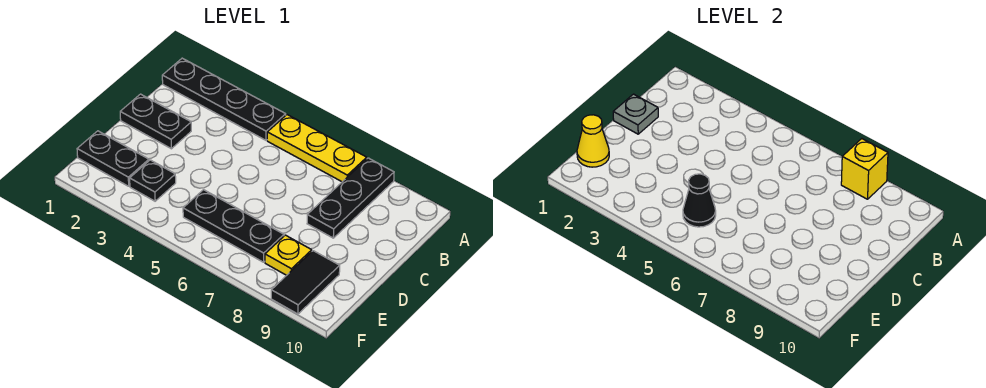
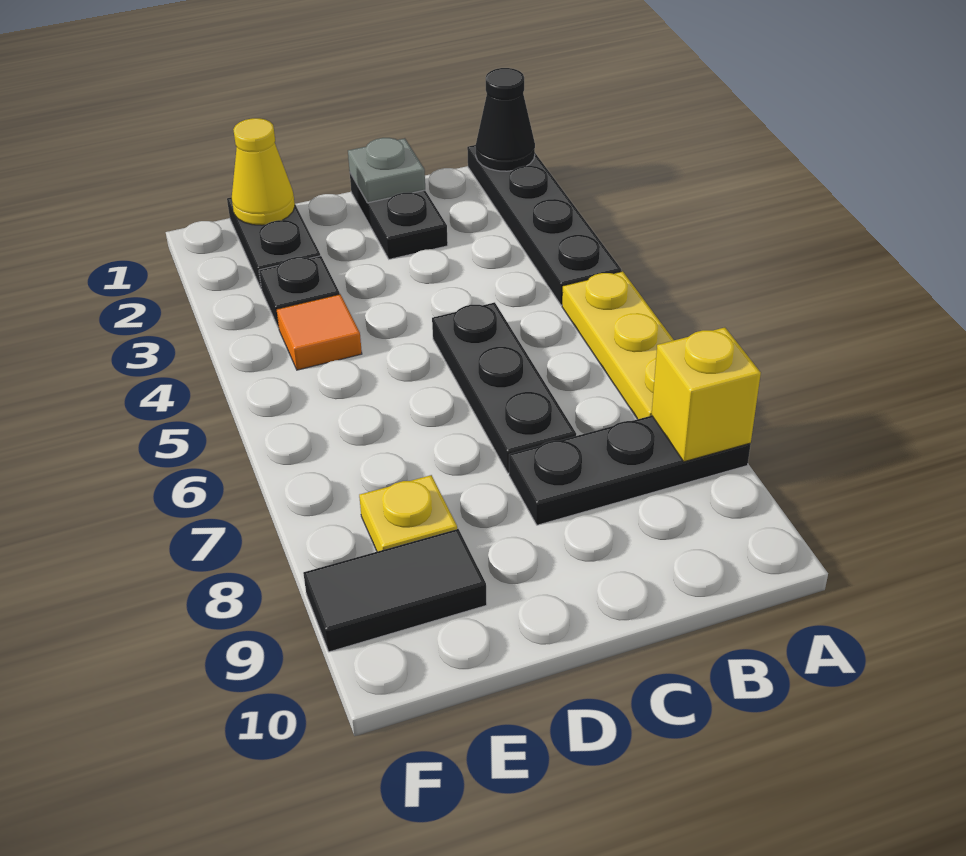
none -> orange tile E4 level 1
black plate E5:E7 level 1 -> black plate C5:C7 level 1
black cone E5 level 2 -> black cone A1 level 2

